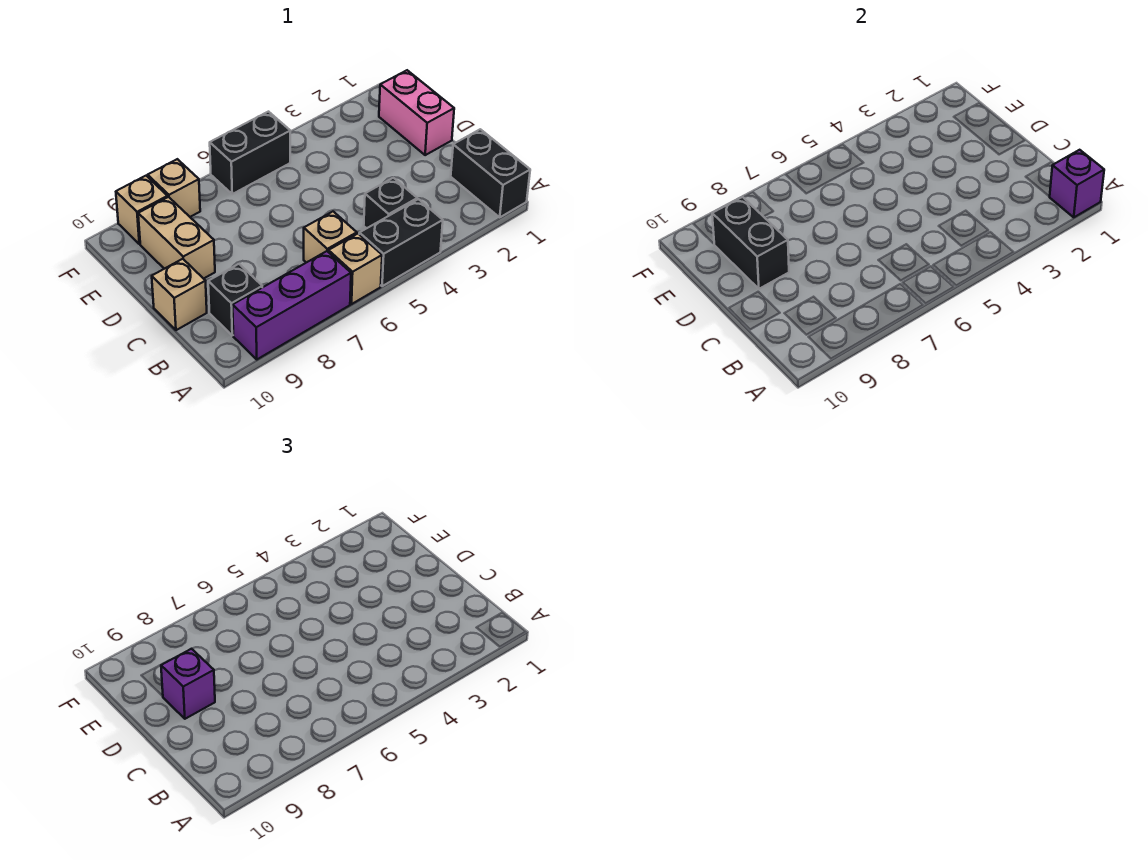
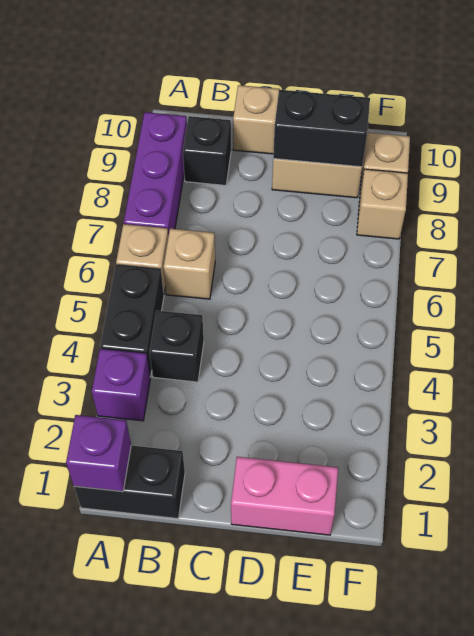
purple brick D9 level 3 -> purple brick A3 level 1
black brick F5:F6 level 1 -> none

